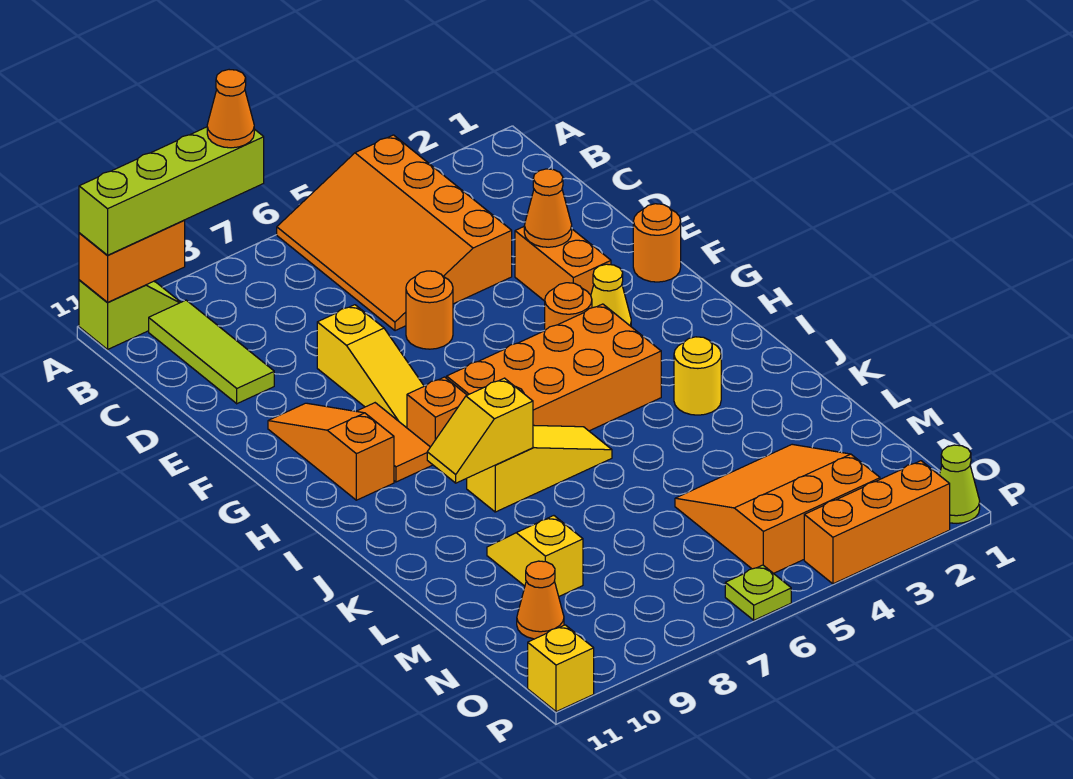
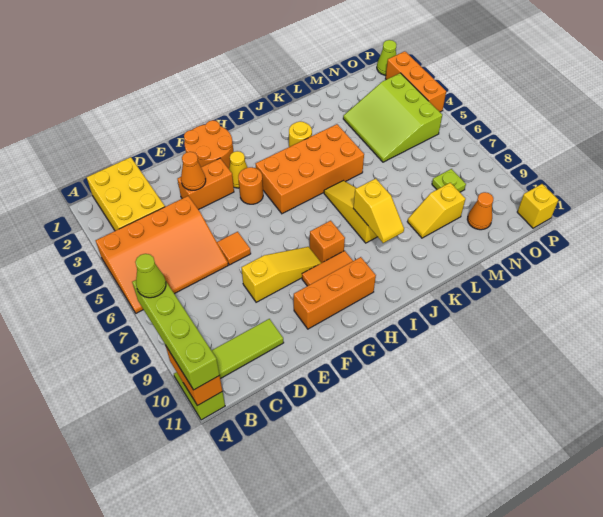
orange cone A8 level 4 -> lime cone A8 level 4
none -> yellow brick B1:C3 level 1
orange round brick E6 level 1 -> orange tile E6 level 1
orange round brick F1 level 1 -> orange round brick F1:G2 level 1
orange slope F10:H10 level 1 top H -> orange brick F10:H10 level 1
orange brick H4:I7 level 1 -> orange brick H4:K5 level 1
orange slope M3:O5 level 1 top O -> lime slope M3:O5 level 1 top O
lime plate P6 level 1 -> lime plate N8 level 1

